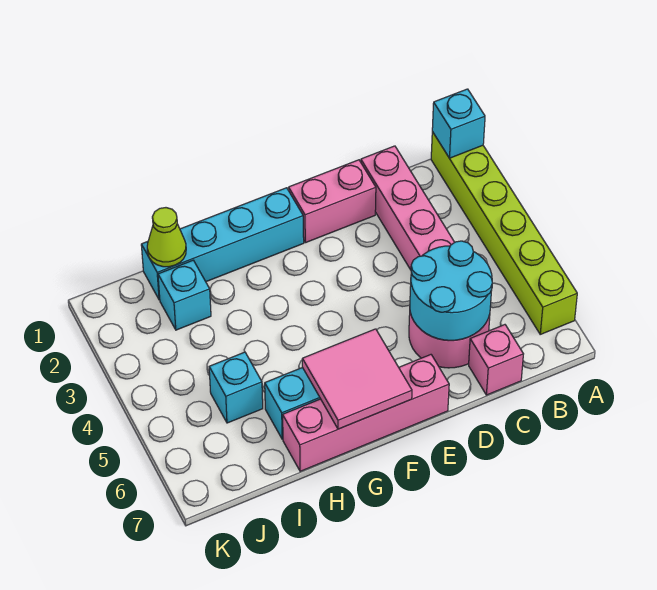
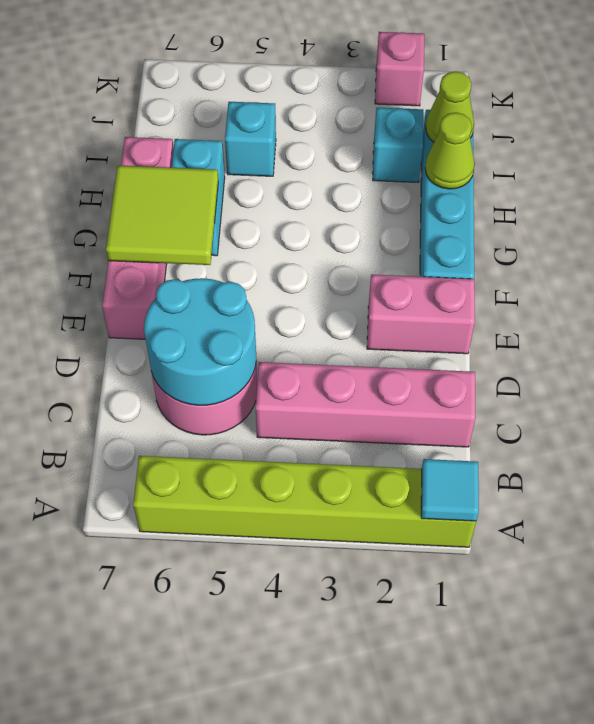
cyan brick A1 level 2 -> cyan tile A1 level 2
pink brick C7 level 1 -> pink brick K2 level 1
pink brick D1:E1 level 1 -> pink brick E1:E2 level 1
pink tile F6:G7 level 2 -> lime tile F6:G7 level 2
none -> lime cone H1 level 2

